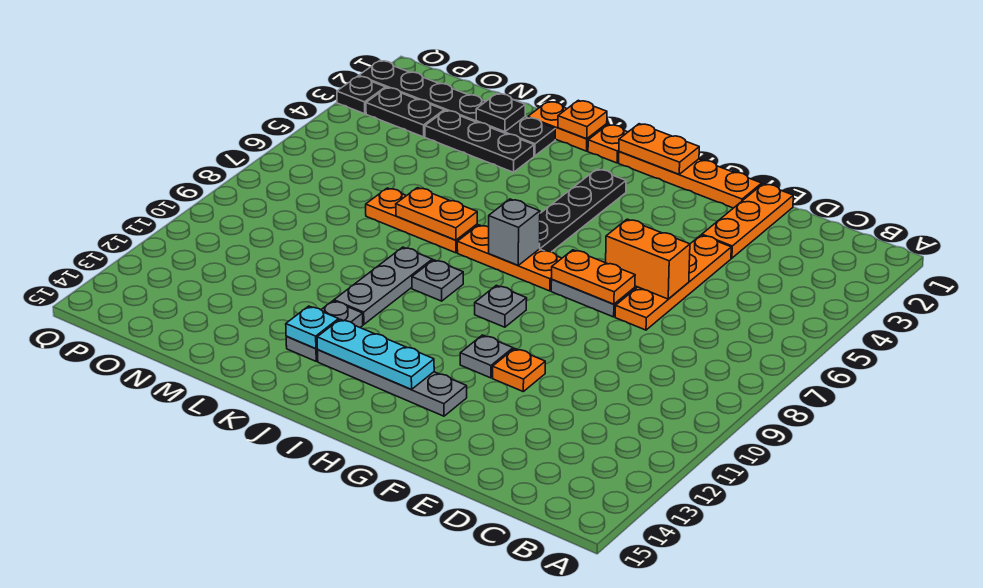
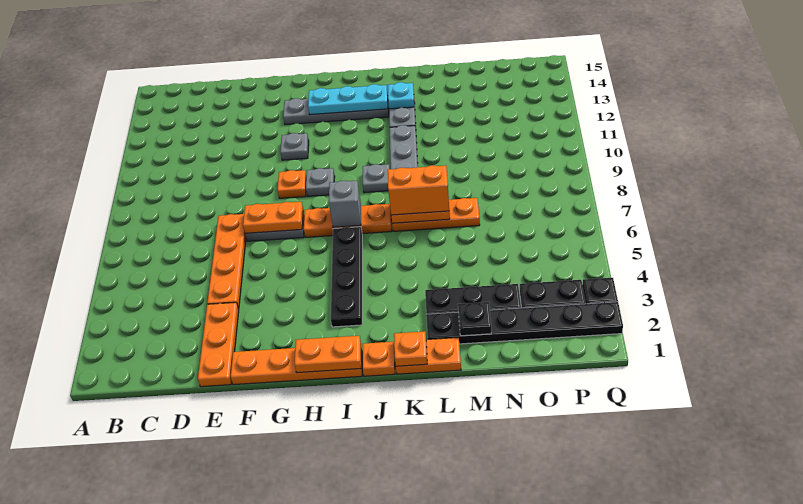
orange brick E6:F6 level 2 -> orange brick K7:L7 level 3
orange plate F11 level 1 -> orange plate G9 level 1

